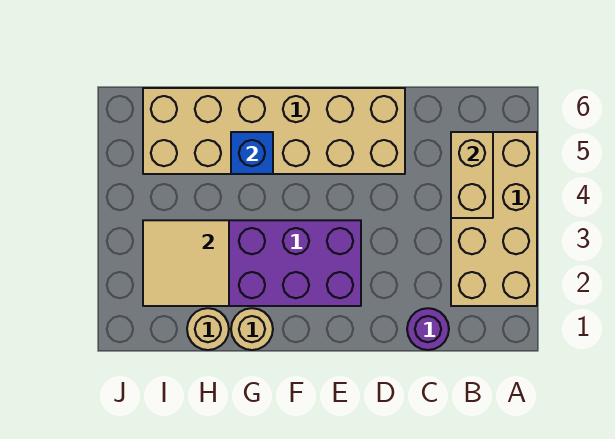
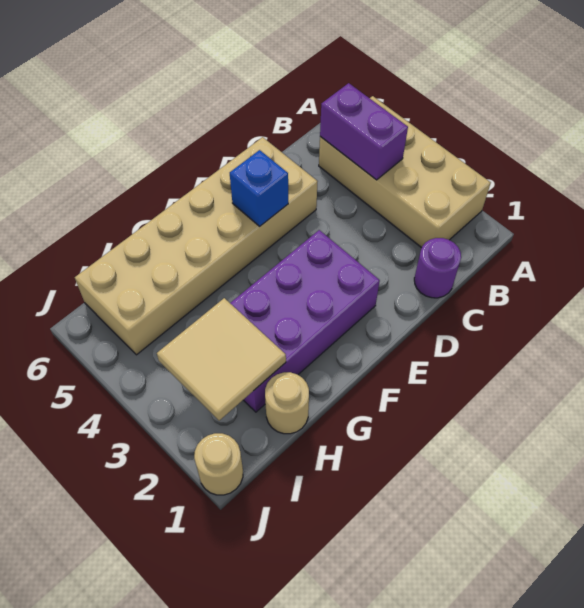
tan brick B4:B5 level 2 -> purple brick B4:B5 level 2
tan round brick G1 level 1 -> tan round brick J1 level 1
blue brick G5 level 2 -> blue brick E5 level 2

